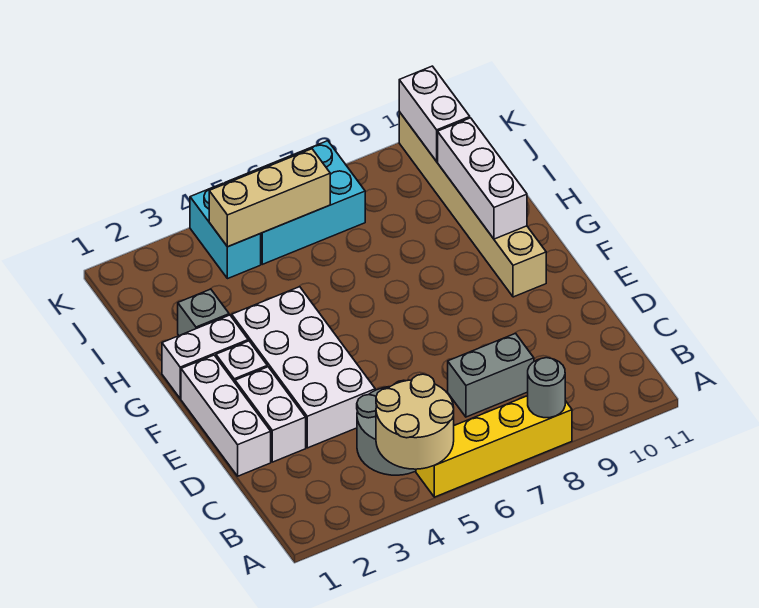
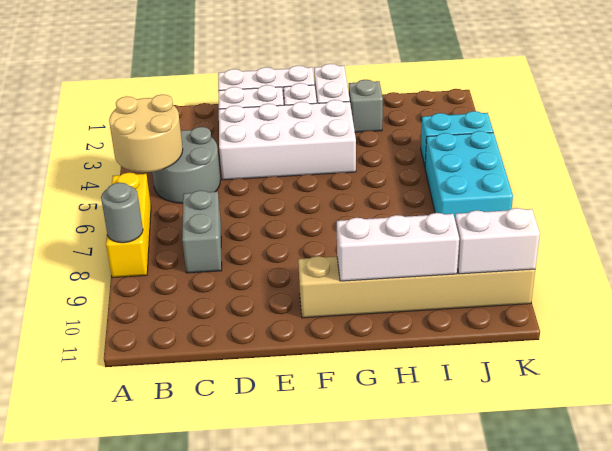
yellow brick A5:A8 level 1 -> yellow brick A6:A8 level 1
tan brick J4:J6 level 2 -> none

